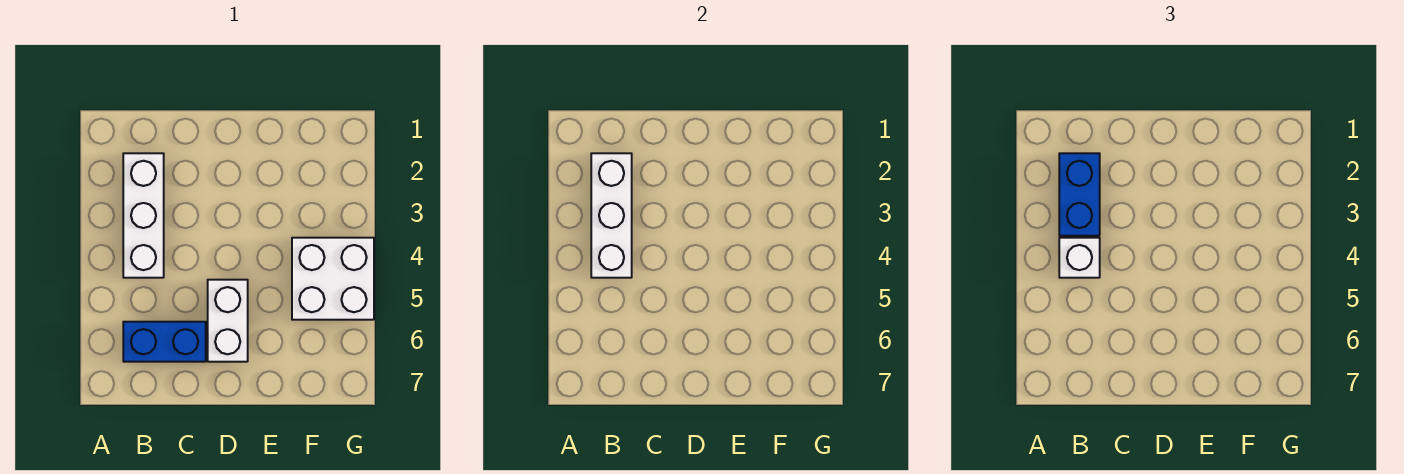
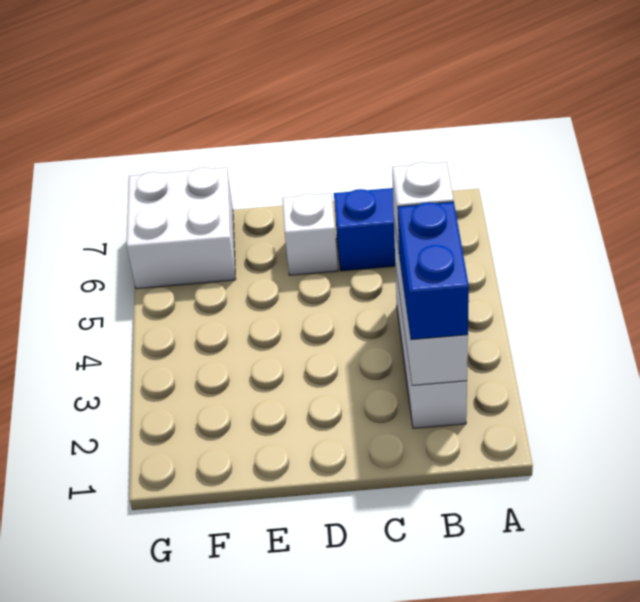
white brick D5:D6 level 1 -> white brick D6 level 1
white brick F4:G5 level 1 -> white brick F6:G7 level 1

